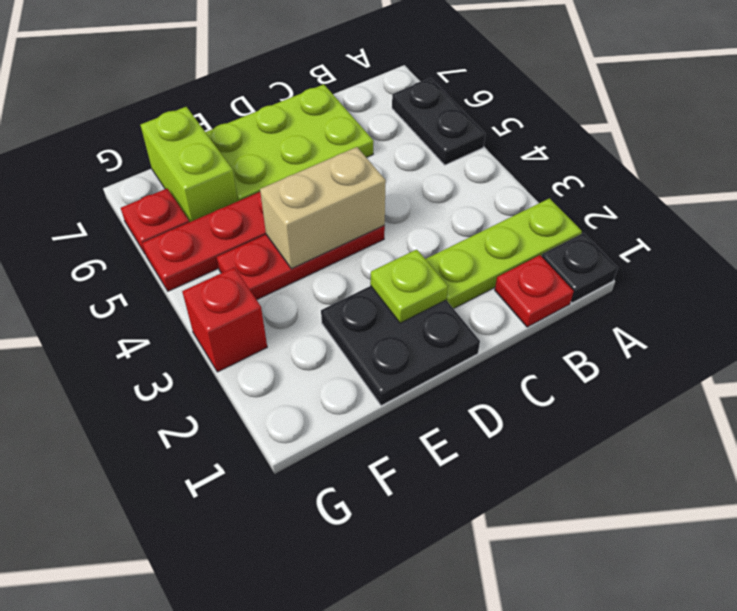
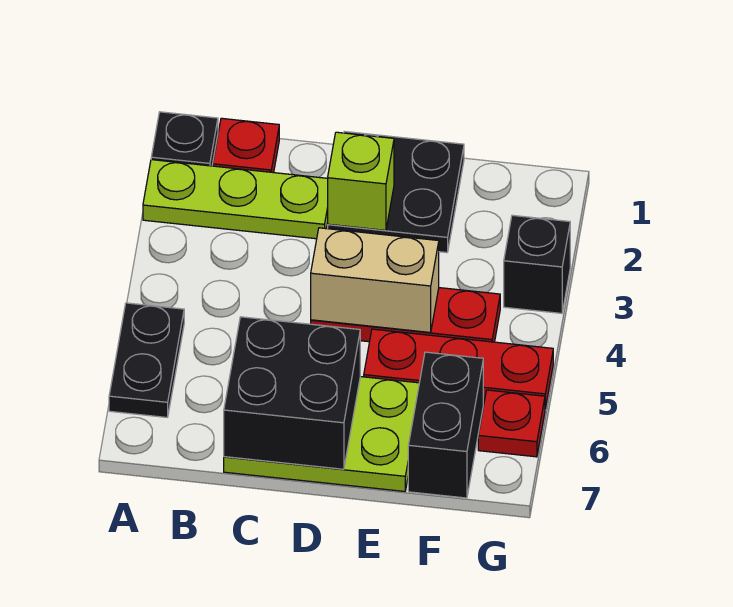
none -> black brick C6:D7 level 2
lime plate D2 level 2 -> lime brick D2 level 2
lime brick F6:F7 level 1 -> black brick F6:F7 level 1
red brick G3 level 1 -> black brick G3 level 1

